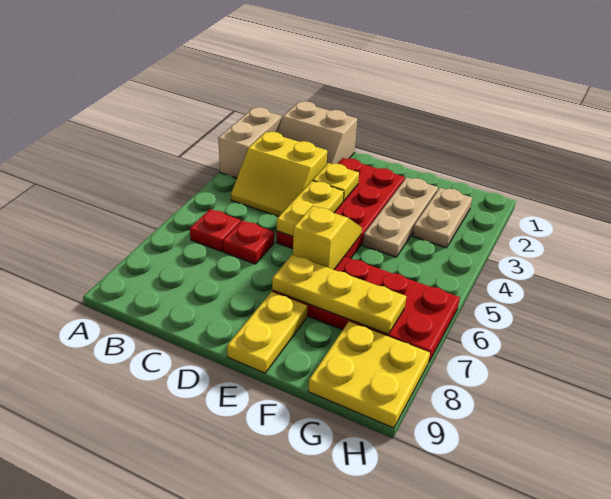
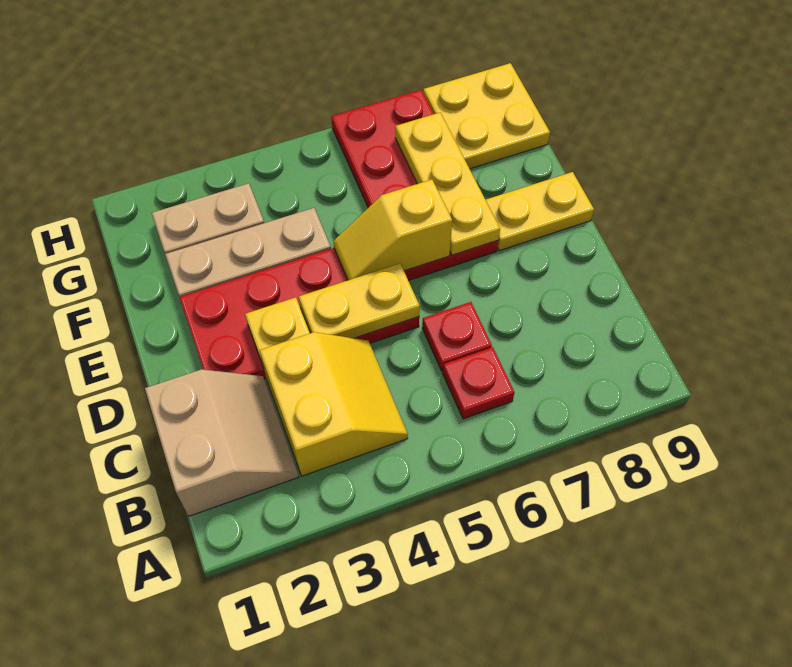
tan brick A2:A3 level 1 -> none

